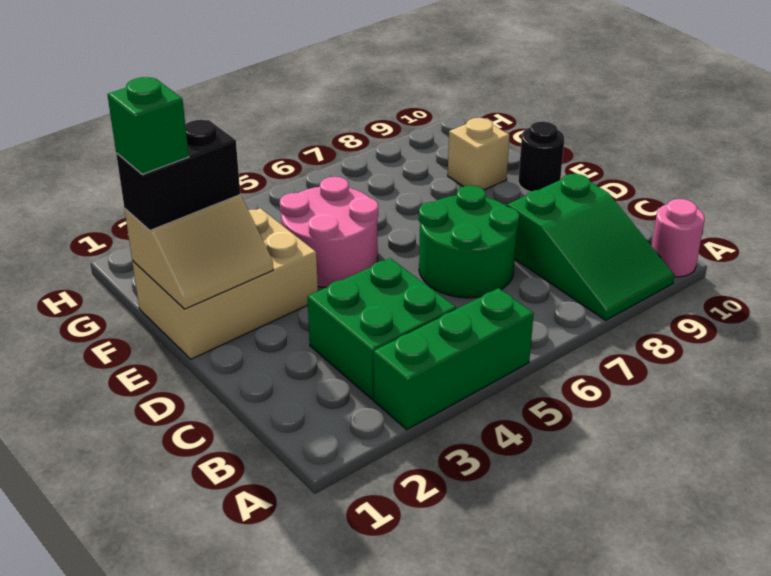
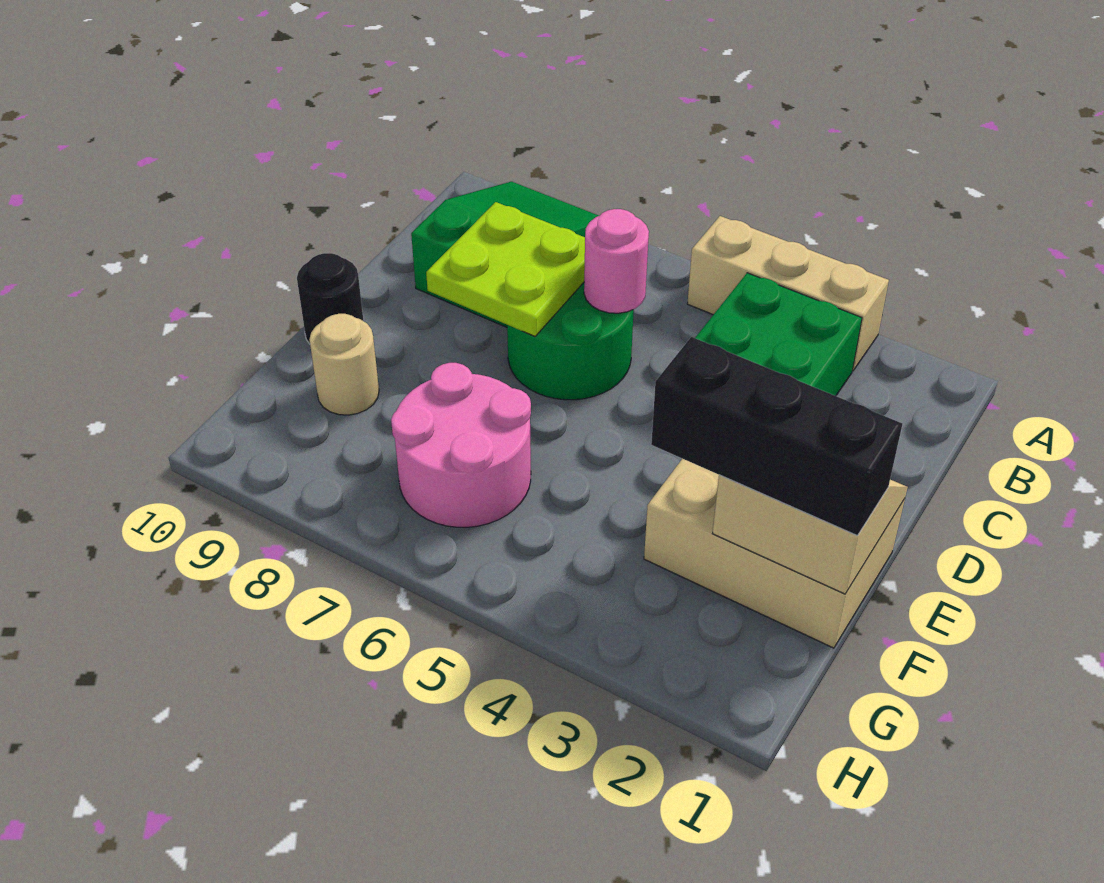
green brick A3:A5 level 1 -> tan brick A3:A5 level 1
pink round brick A10 level 1 -> pink round brick C6 level 2
none -> lime plate C7:D8 level 2
pink round brick E4:F5 level 1 -> pink round brick F6:G7 level 1
black brick F1:F2 level 3 -> black brick F1:F3 level 3
green brick F1 level 4 -> none
tan brick F9 level 1 -> tan round brick F9 level 1

